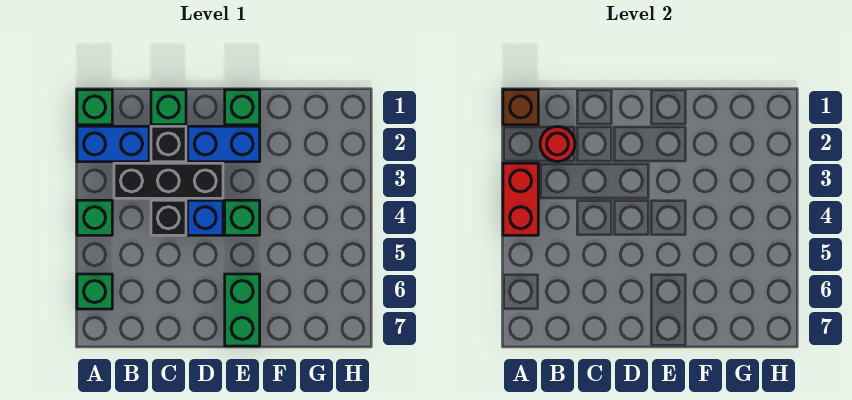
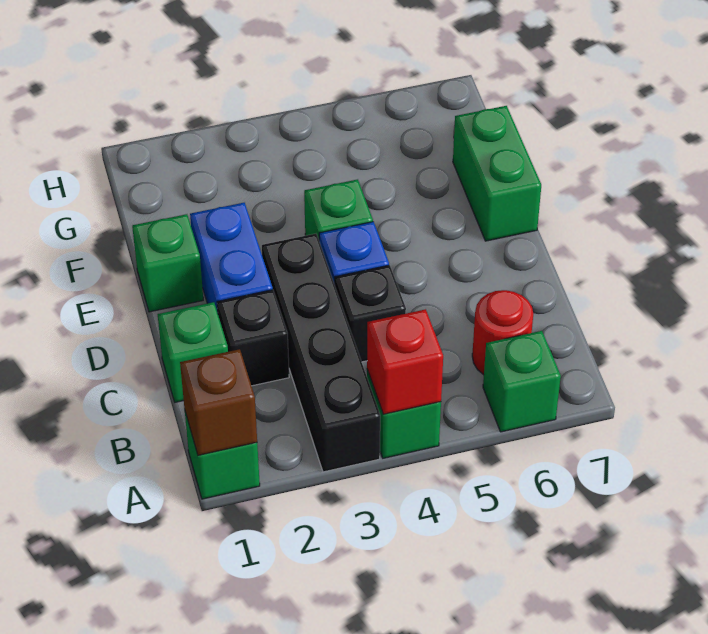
blue brick A2:B2 level 1 -> none
red brick A3:A4 level 2 -> red brick A4 level 2
red round brick B2 level 2 -> red round brick B6 level 1
black brick B3:D3 level 1 -> black brick A3:D3 level 1
green brick E6:E7 level 1 -> green brick E7:F7 level 1

